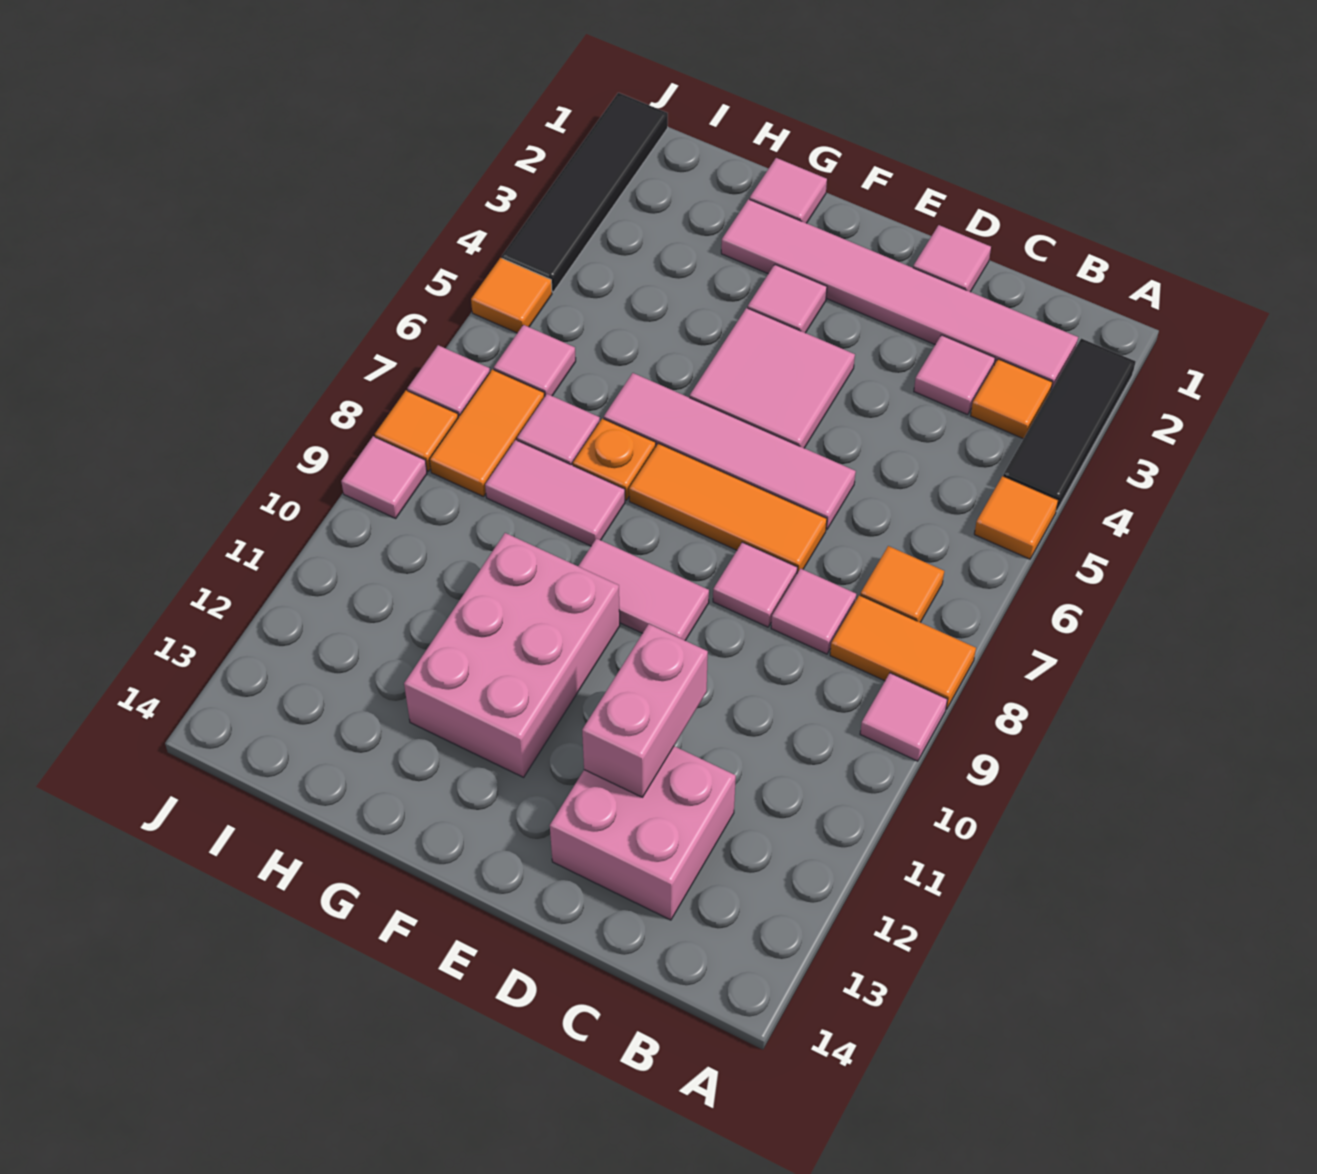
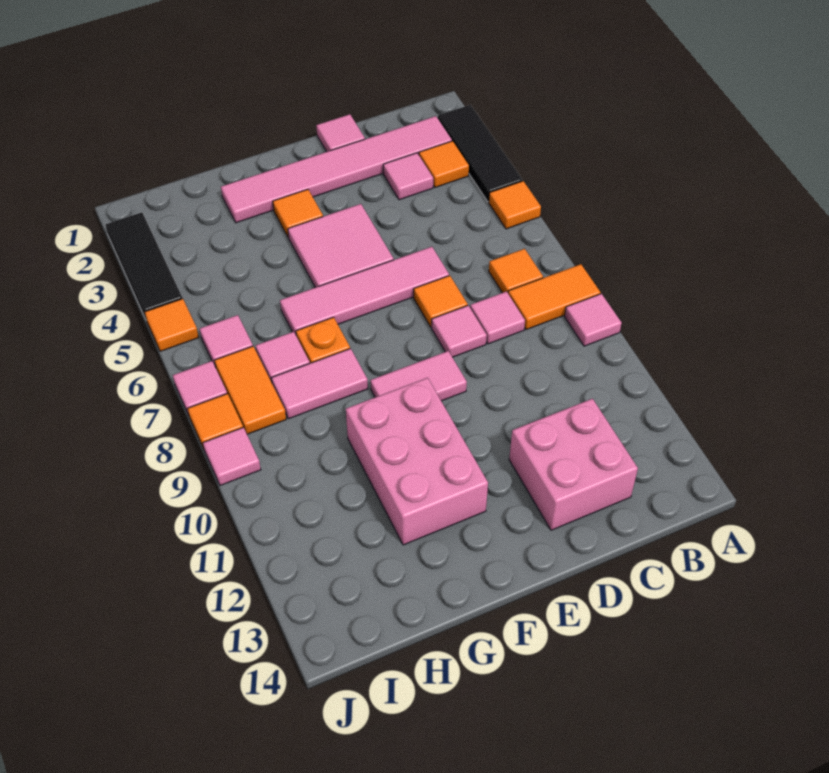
orange tile D7:F7 level 1 -> orange tile D7 level 1
pink brick D11:D12 level 2 -> none
pink tile F3 level 1 -> orange tile F3 level 1
pink tile G1 level 1 -> none
black tile J1:J4 level 1 -> black tile J2:J4 level 1

